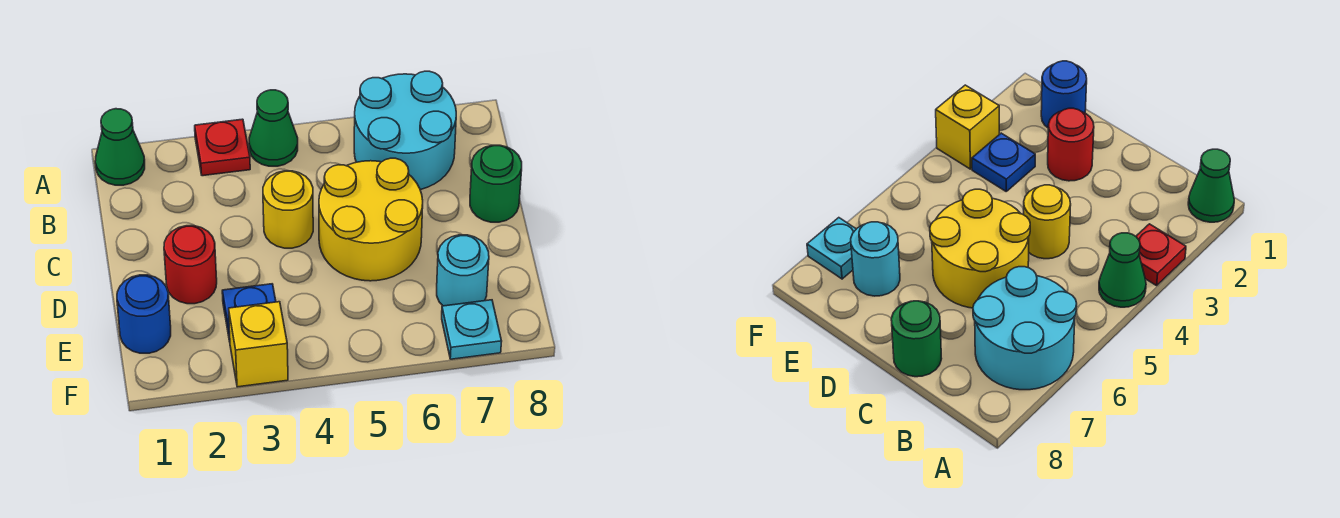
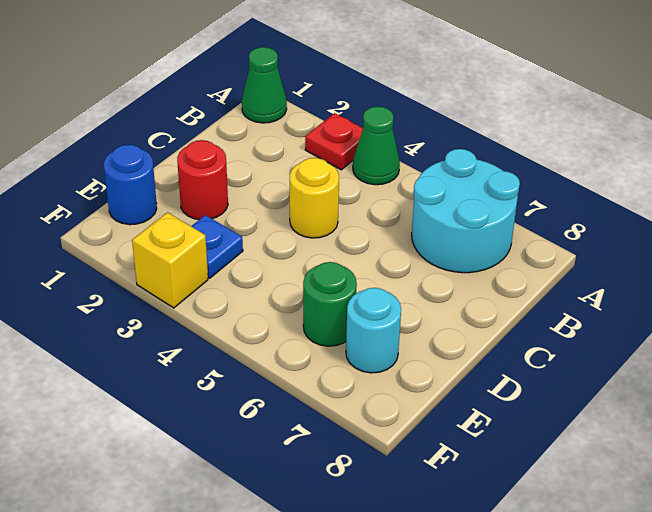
yellow round brick C5:D6 level 1 -> none
green round brick C8 level 1 -> green round brick E6 level 1
cyan plate F7 level 1 -> none

